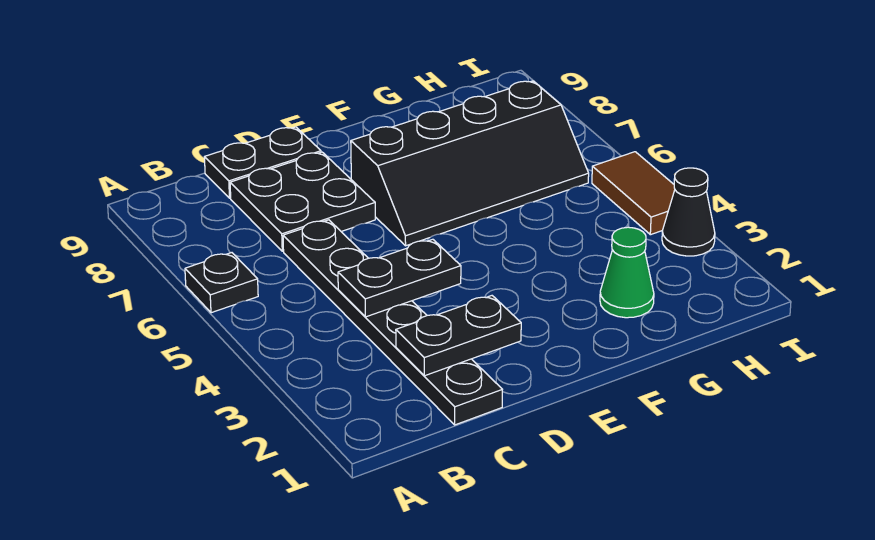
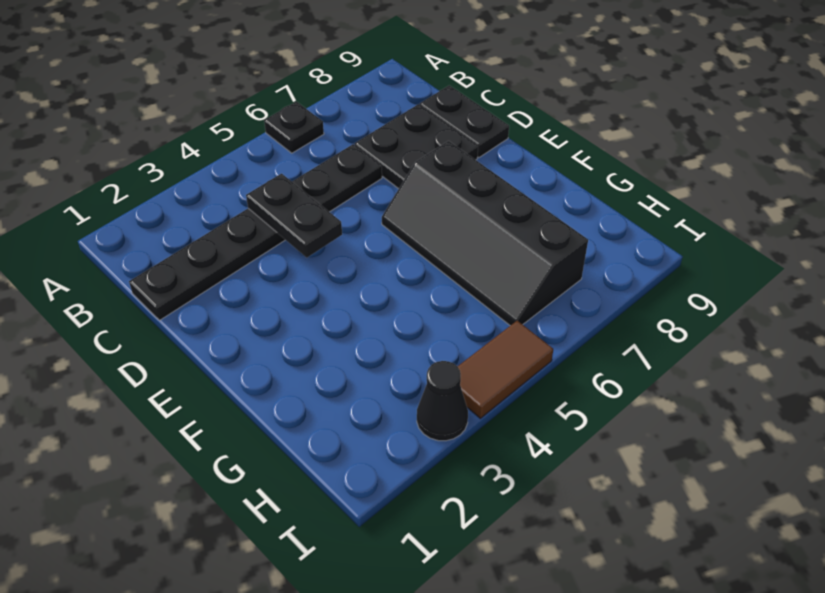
black plate C2:D2 level 2 -> none
green cone G2 level 1 -> none

